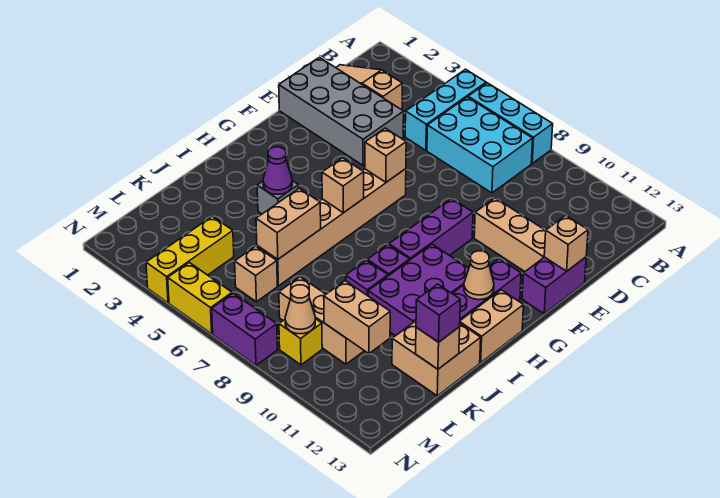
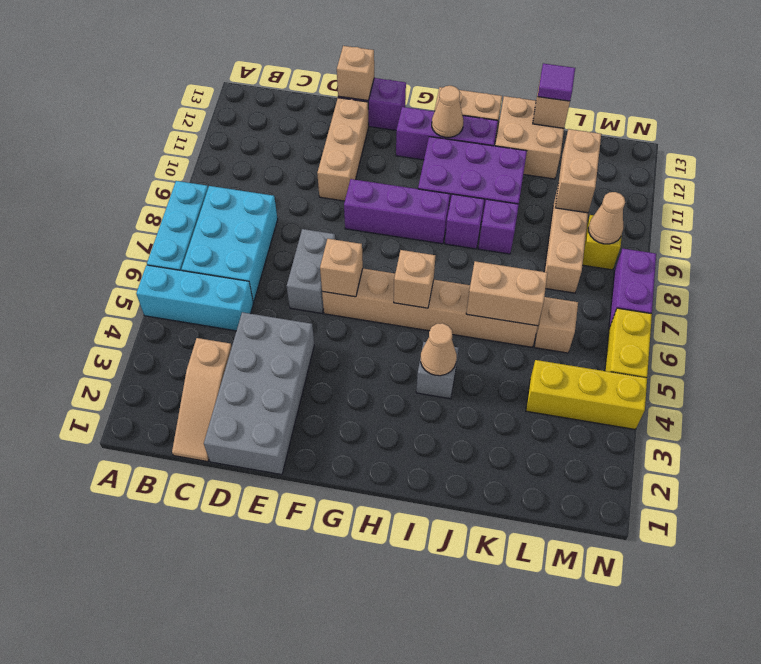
none -> grey brick E6:E7 level 1
purple cone I4 level 2 -> tan cone I4 level 2
purple brick K13 level 3 -> purple tile K13 level 3

